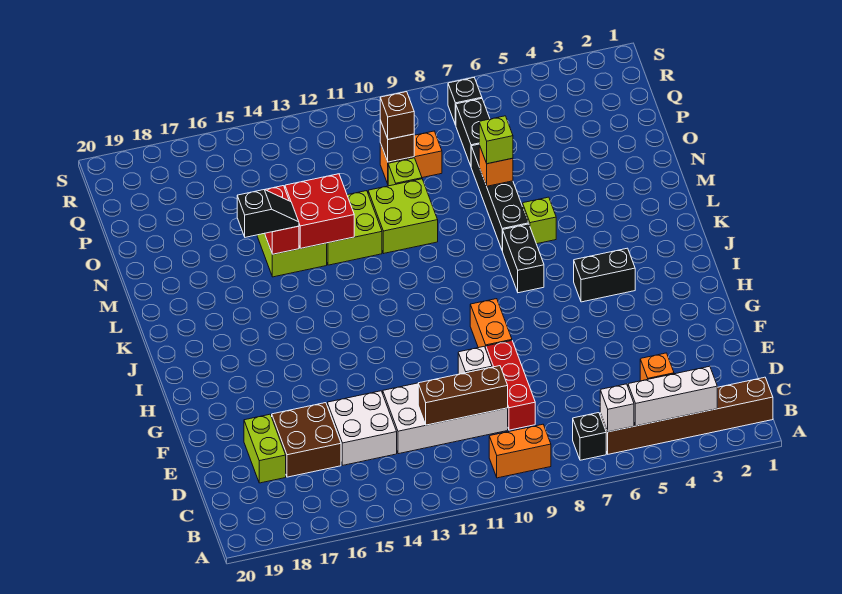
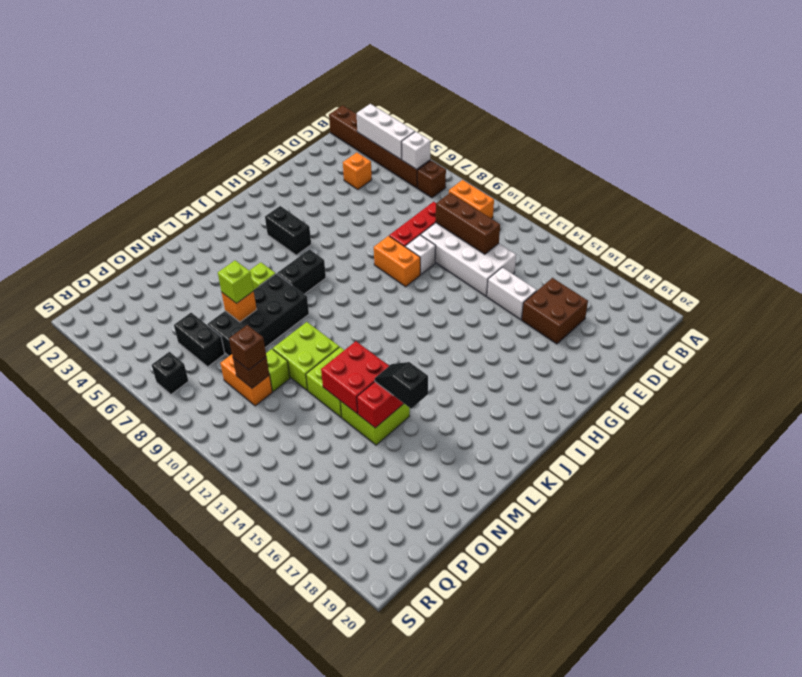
black brick B7 level 1 -> brown brick B7 level 1
white brick D14:E15 level 1 -> white brick E14:E15 level 1
lime brick D18:E18 level 1 -> none
orange brick G9:H9 level 1 -> orange brick G9:G10 level 1
black brick L7:O7 level 1 -> black brick L7:O8 level 1
black brick P7:Q7 level 1 -> black brick P6:P7 level 1

